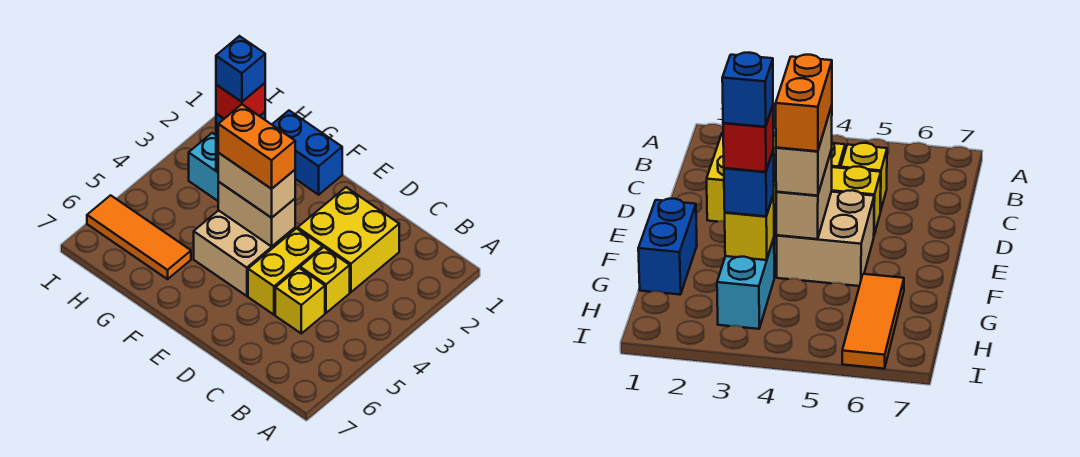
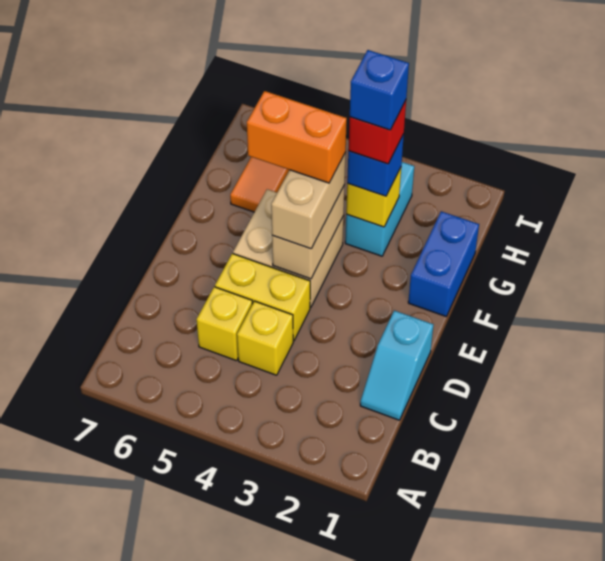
none -> cyan slope C1:D1 level 1 top D
yellow brick C2:D3 level 1 -> none
orange brick E4:F4 level 4 -> orange brick F4:F5 level 4

